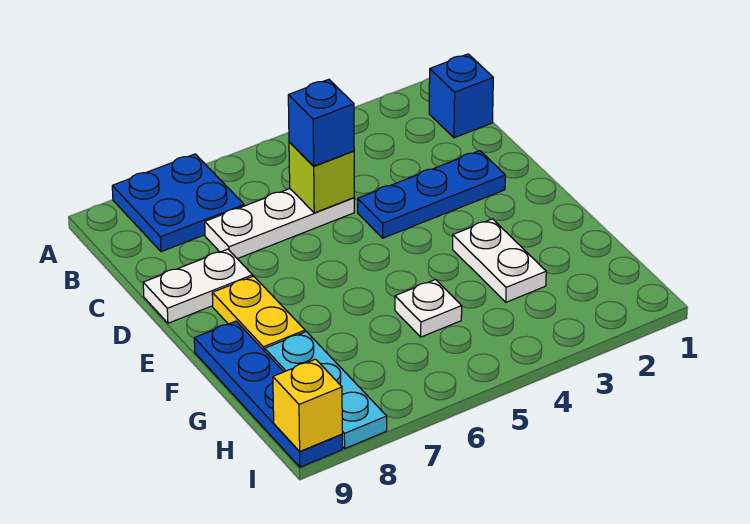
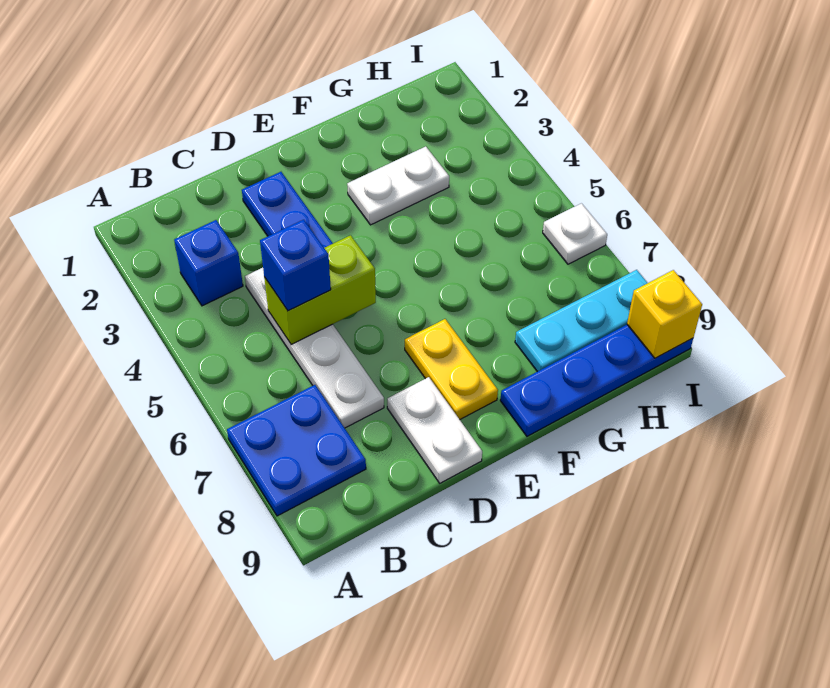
blue brick B1 level 1 -> blue brick B3 level 1
white plate C5:C7 level 1 -> white plate C4:C7 level 1
lime brick C5 level 2 -> lime brick C5:D5 level 2
yellow plate E8:F8 level 1 -> yellow plate E7:E8 level 1
white plate G5 level 1 -> white plate I6 level 1

